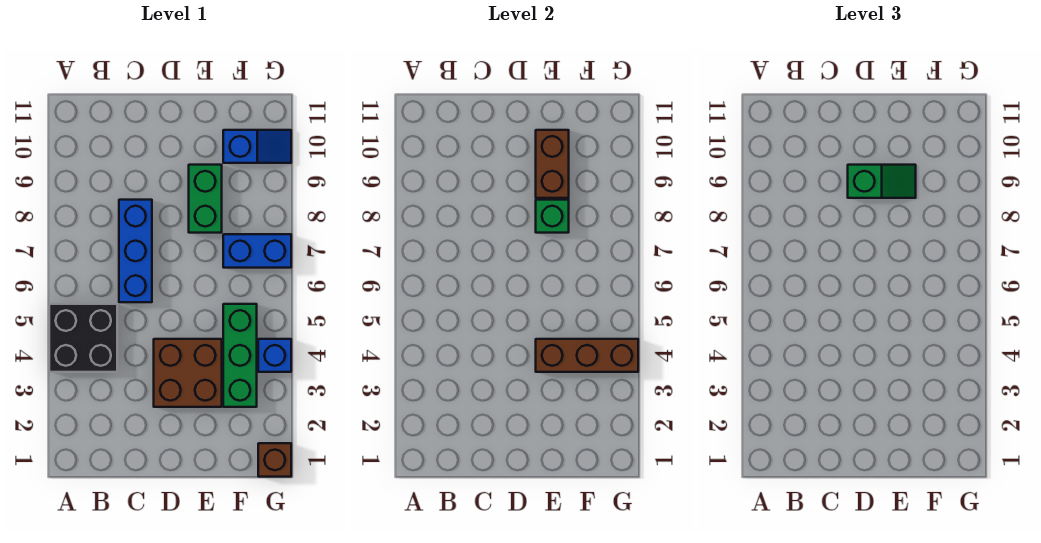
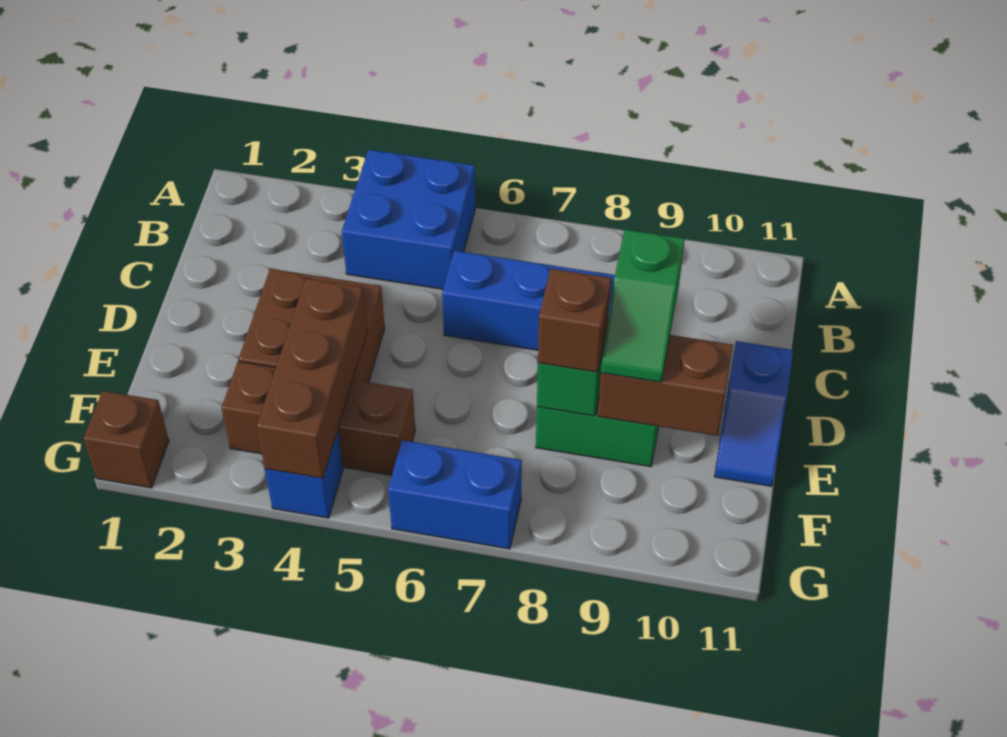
black brick A4:B5 level 1 -> blue brick A4:B5 level 1
none -> brown brick E8 level 3
green brick F3:F5 level 1 -> brown brick F3:F5 level 1
blue brick F7:G7 level 1 -> blue brick G6:G7 level 1
blue slope F10:G10 level 1 top F -> blue slope D11:E11 level 1 top D

